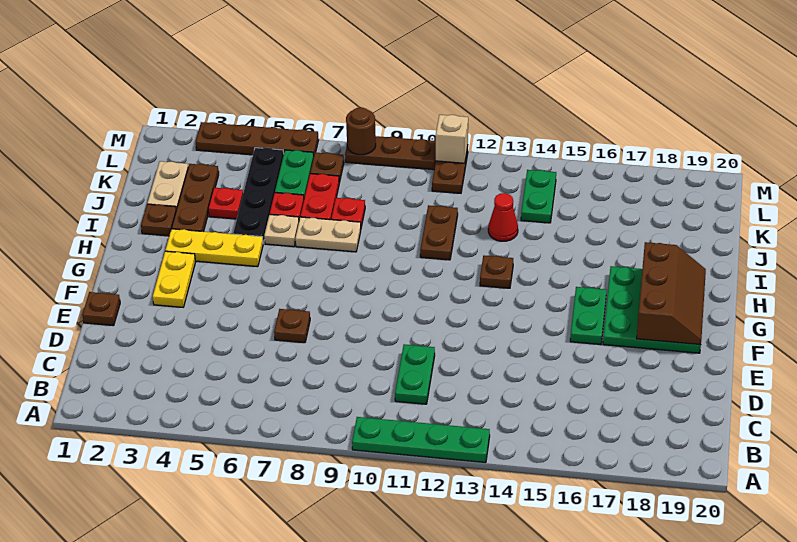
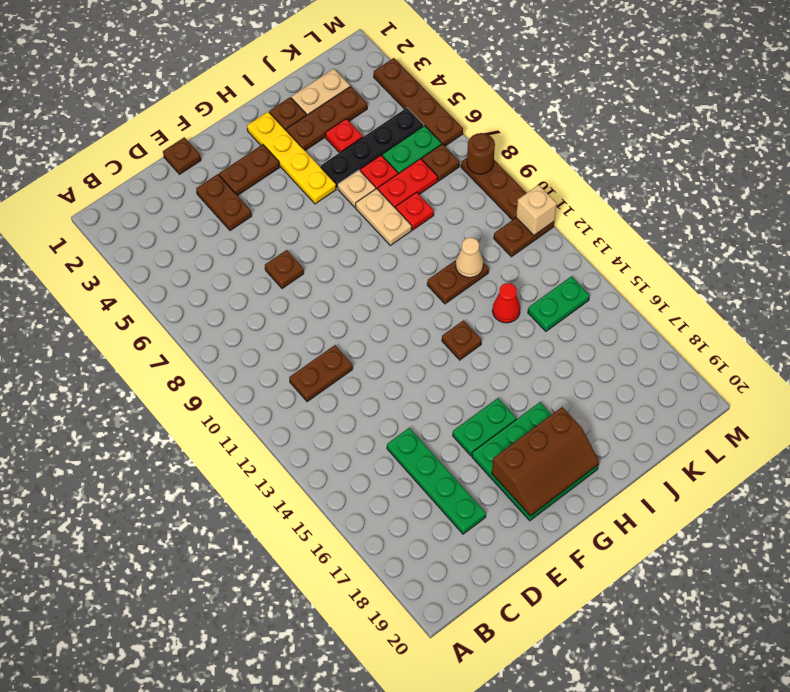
green plate A10:A13 level 1 -> green plate D15:D18 level 1
green plate C11:D11 level 1 -> brown plate C11:D11 level 1
none -> brown plate E3:E4 level 1
yellow plate F3:G3 level 1 -> brown plate F3:G3 level 1
yellow plate H3:H5 level 1 -> yellow plate H2:H5 level 1
none -> tan cone J11 level 2

